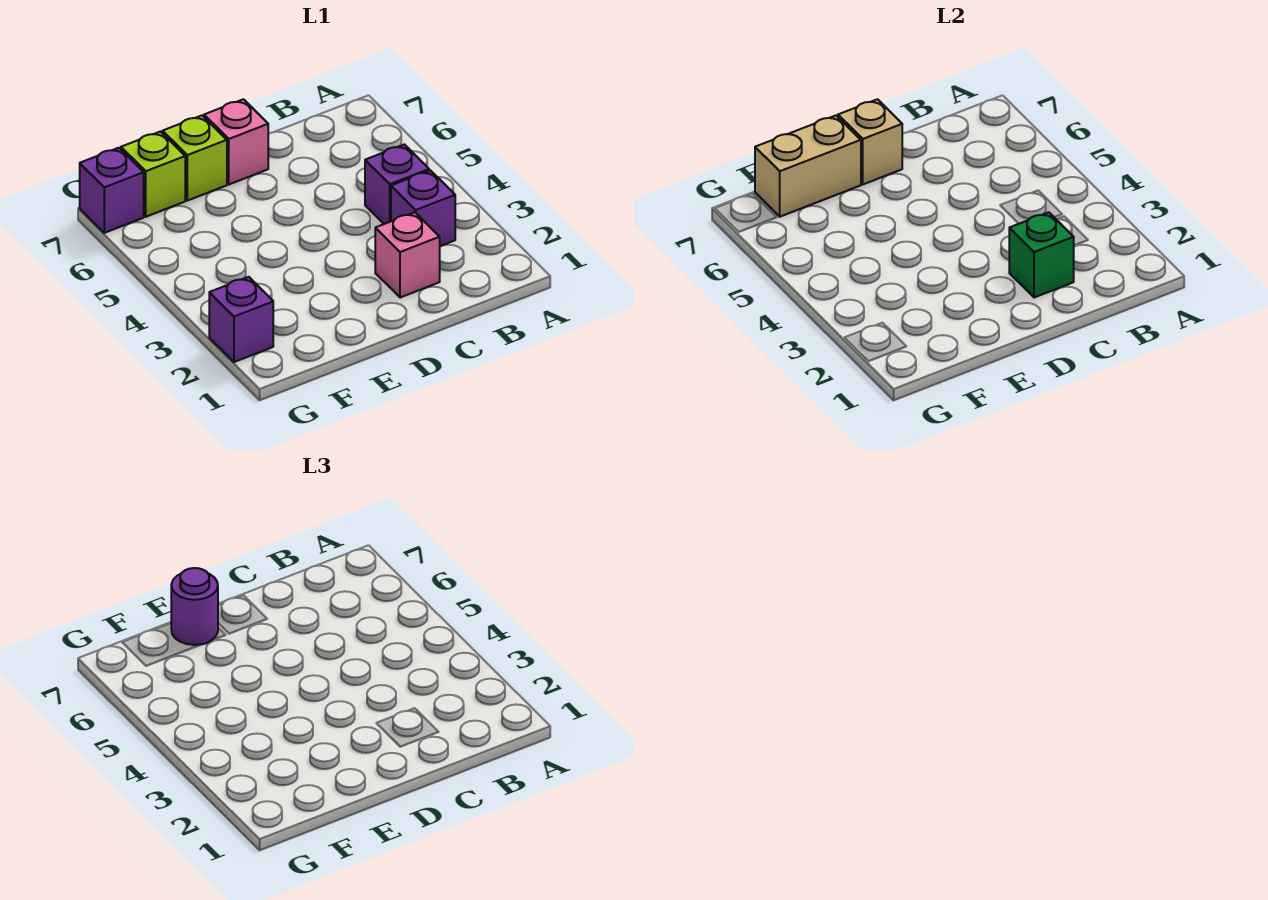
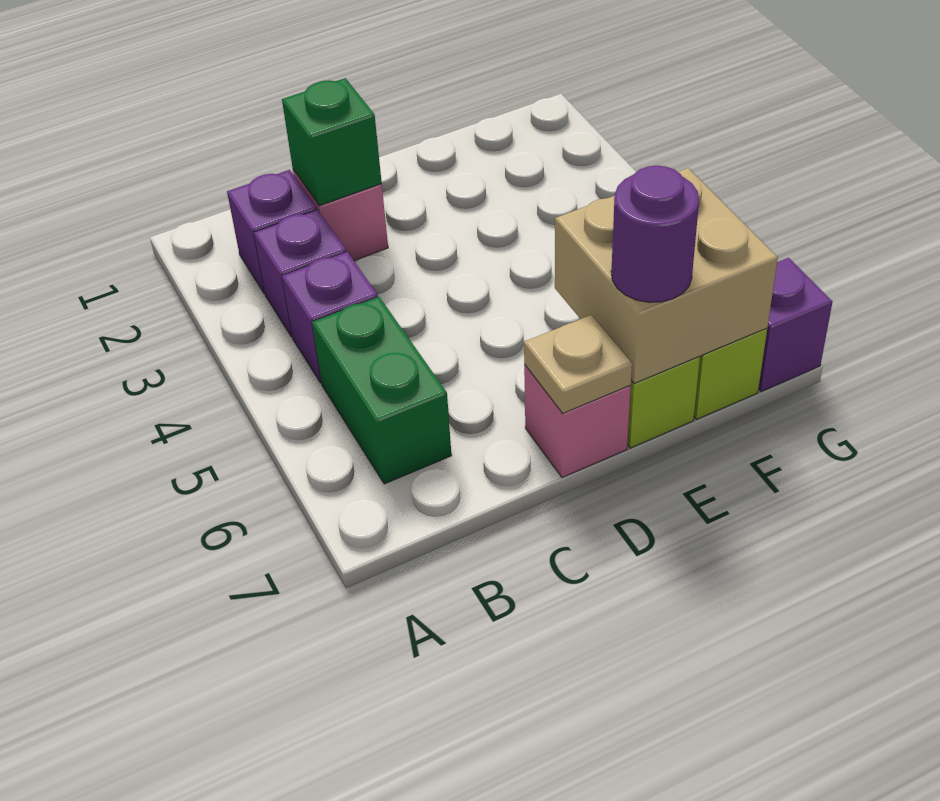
none -> green brick B5:B6 level 1
tan brick D7 level 2 -> tan plate D7 level 2
tan brick E7:F7 level 2 -> tan brick E6:F7 level 2
purple brick G2 level 1 -> purple brick B2 level 1

